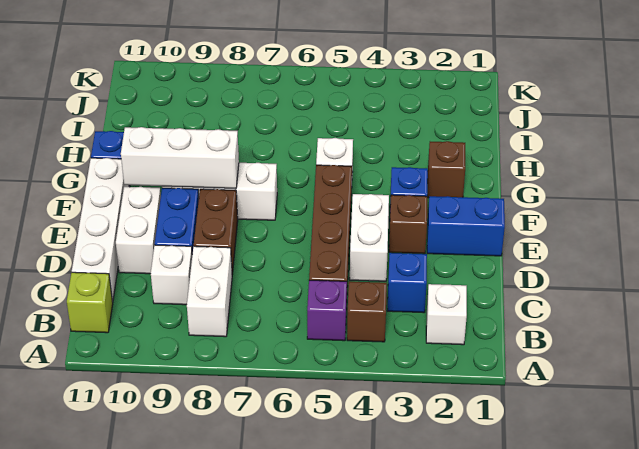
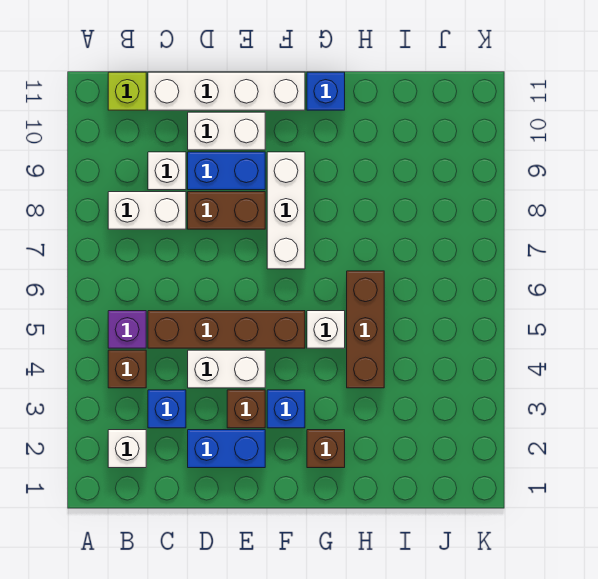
blue brick E1:E2 level 1 -> blue brick D2:E2 level 1
white brick F8:F10 level 2 -> none
none -> brown brick H4:H6 level 1

